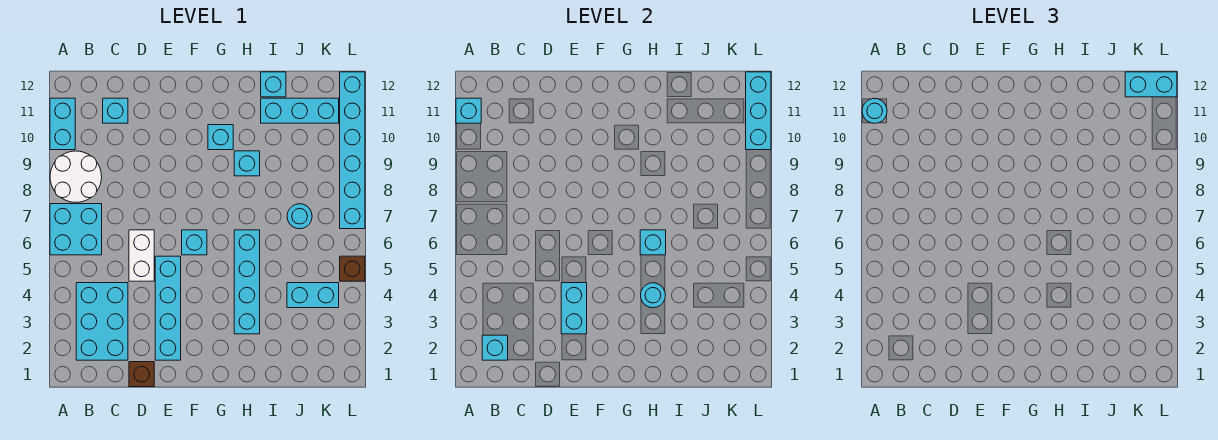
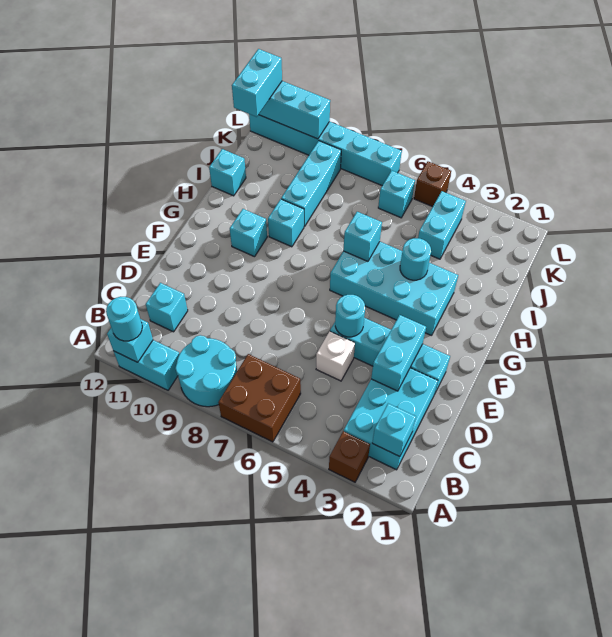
cyan brick A6:B7 level 1 -> brown brick A6:B7 level 1
white round brick A8:B9 level 1 -> cyan round brick A8:B9 level 1
cyan brick B2:C4 level 1 -> cyan brick B2:D3 level 1
brown brick D1 level 1 -> brown brick A3 level 1
white brick D5:D6 level 1 -> white brick D5 level 1
cyan brick E3:E4 level 2 -> cyan brick D3:E3 level 2
cyan brick F6 level 1 -> cyan brick K6 level 1
cyan brick H3:H6 level 1 -> cyan brick G3:H6 level 1
cyan brick I11:K11 level 1 -> cyan brick I9:K9 level 1
cyan round brick J7 level 1 -> cyan round brick E5 level 2

